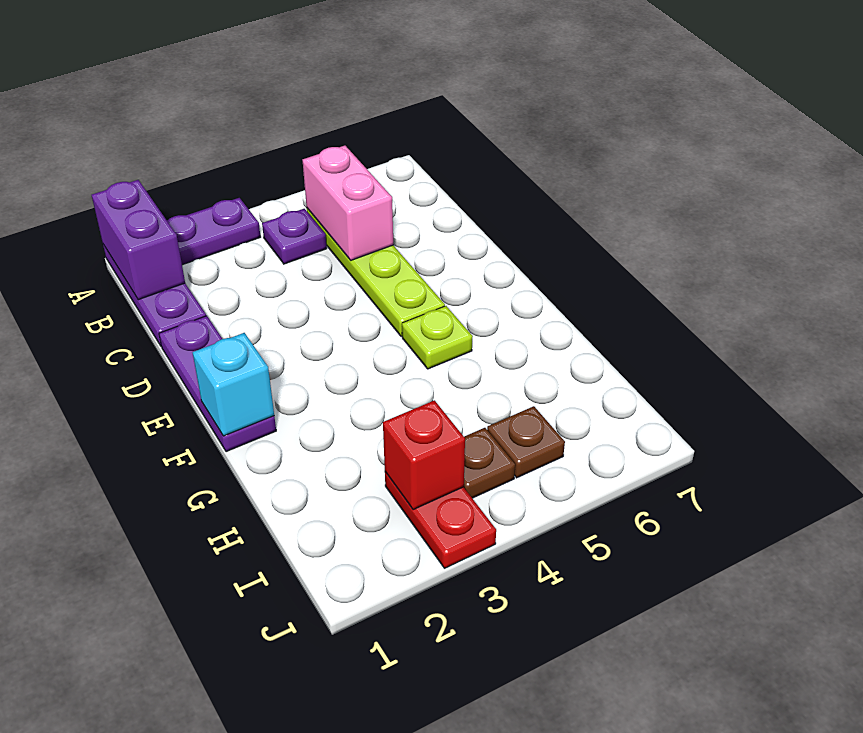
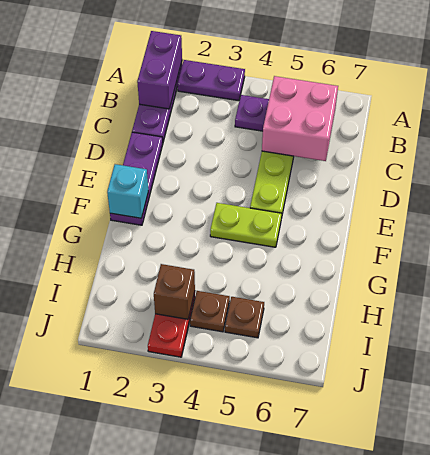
pink brick B5:C5 level 2 -> pink brick B5:C6 level 2
lime plate F5 level 1 -> lime plate F4:F5 level 1
red brick I3 level 2 -> brown brick I3 level 2

